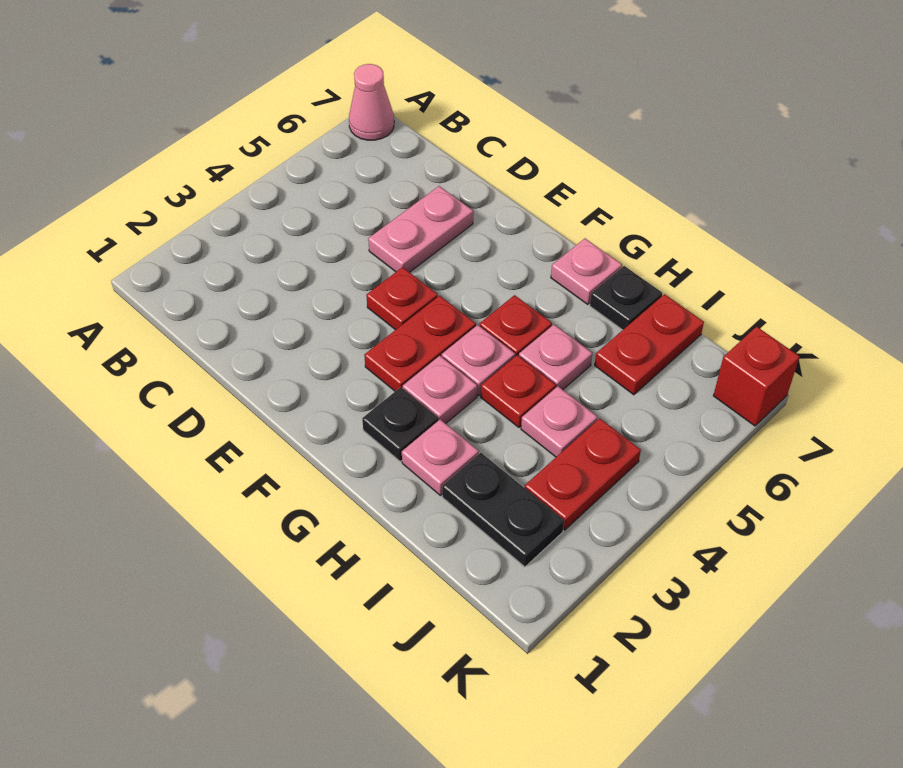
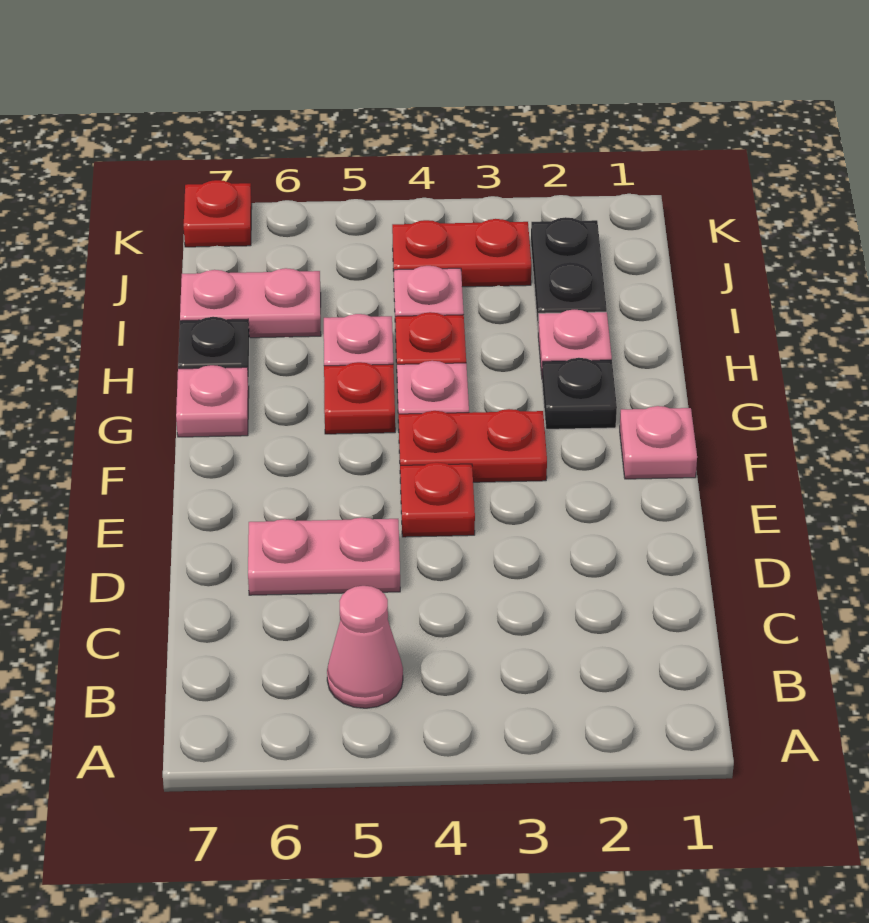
pink cone A7 level 1 -> pink cone B5 level 1
pink plate G3 level 1 -> pink plate F1 level 1
red plate I6:I7 level 1 -> pink plate I6:I7 level 1
red brick K7 level 1 -> red plate K7 level 1

